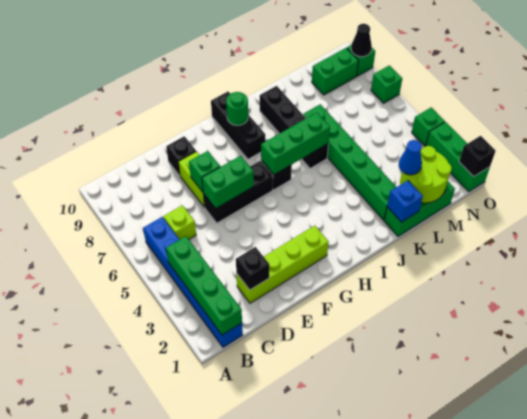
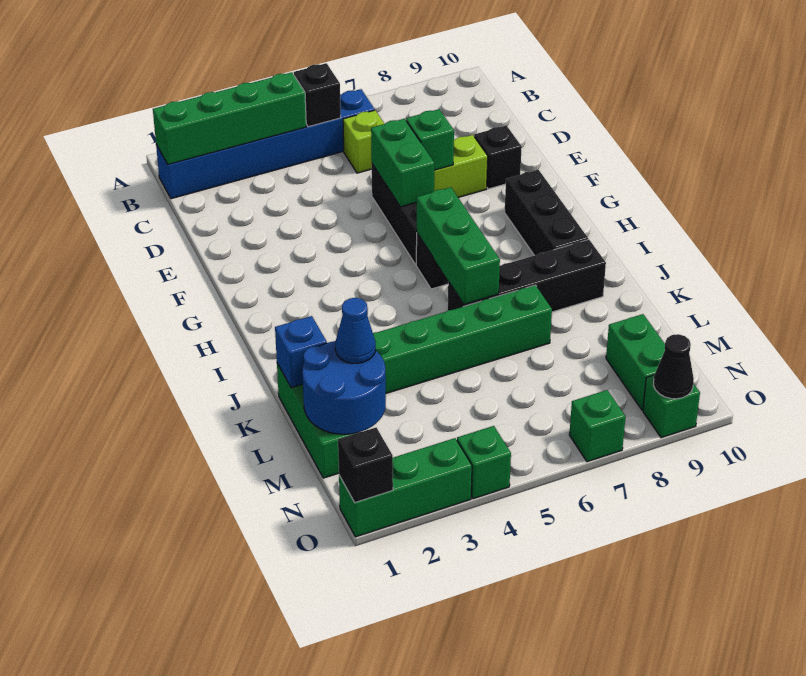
lime brick D2:G2 level 1 -> none
black brick D2 level 2 -> black brick B5 level 2
black brick H8:H10 level 1 -> black brick G9:I9 level 1
green round brick H9 level 2 -> none
lime round brick L1:M2 level 2 -> blue round brick L1:M2 level 2

